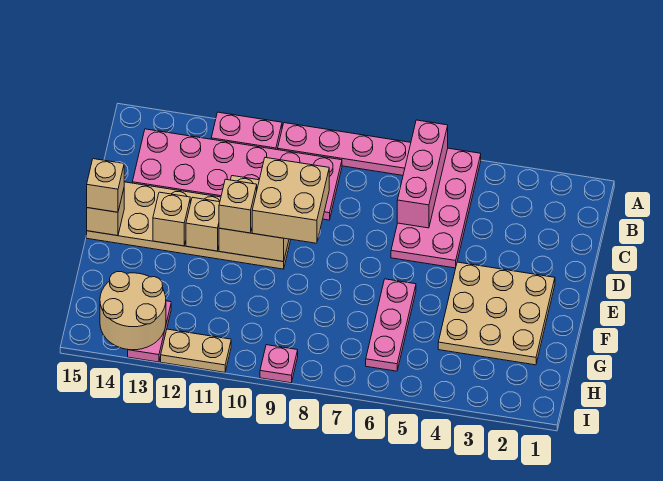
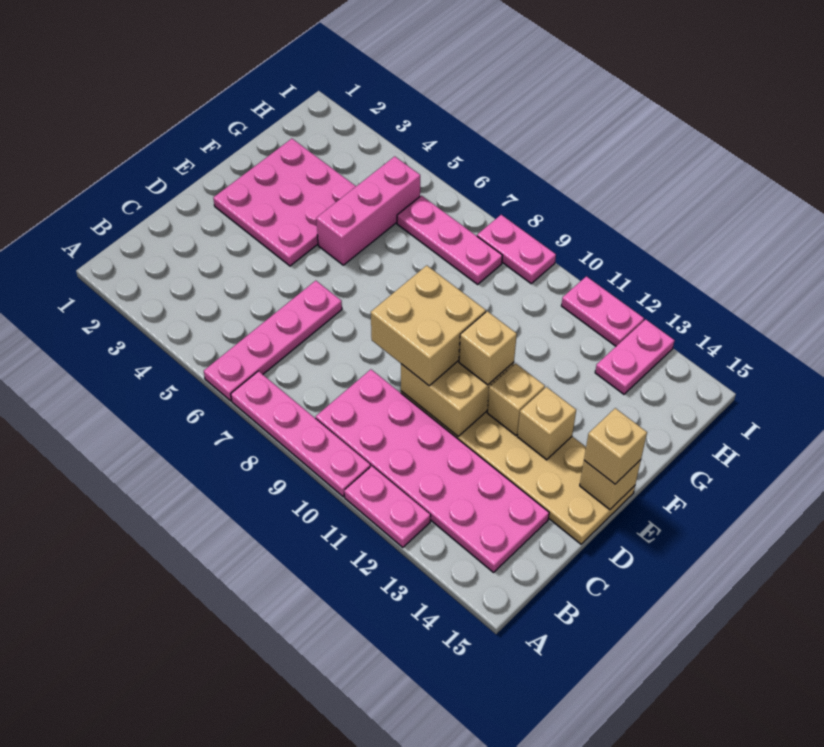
pink plate A5:D6 level 1 -> pink plate A6:D6 level 1
pink brick A6:C6 level 2 -> pink brick F5:H5 level 1
tan plate E2:G4 level 1 -> pink plate E2:G4 level 1
pink plate F6:H6 level 1 -> pink plate H6:H8 level 1
tan round brick H13:I14 level 2 -> none
pink plate I9 level 1 -> pink plate I8:I9 level 1
tan plate I11:I12 level 1 -> pink plate I11:I12 level 1

